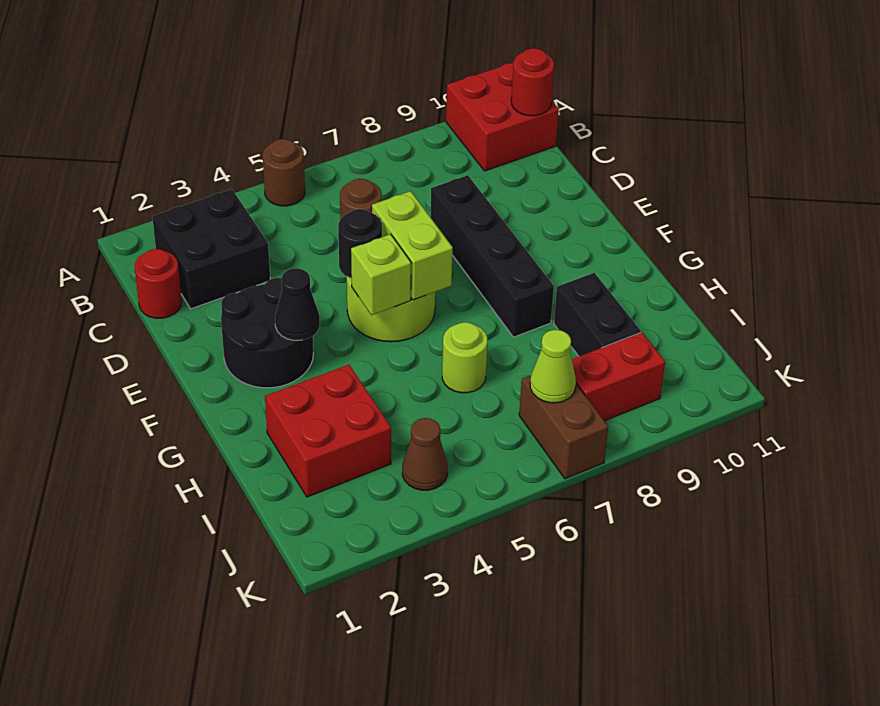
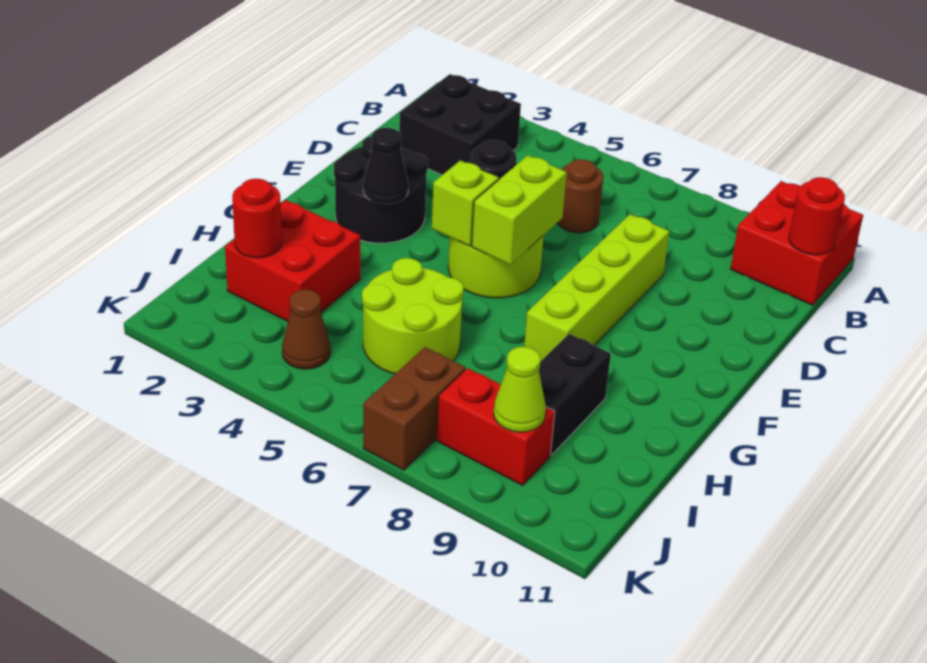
brown round brick A5 level 1 -> none
red round brick C1 level 1 -> red round brick I2 level 2
black brick D8:G8 level 1 -> lime brick D8:G8 level 1
lime round brick H6 level 1 -> lime round brick H5:I6 level 1
lime cone J7 level 2 -> lime cone J9 level 2

